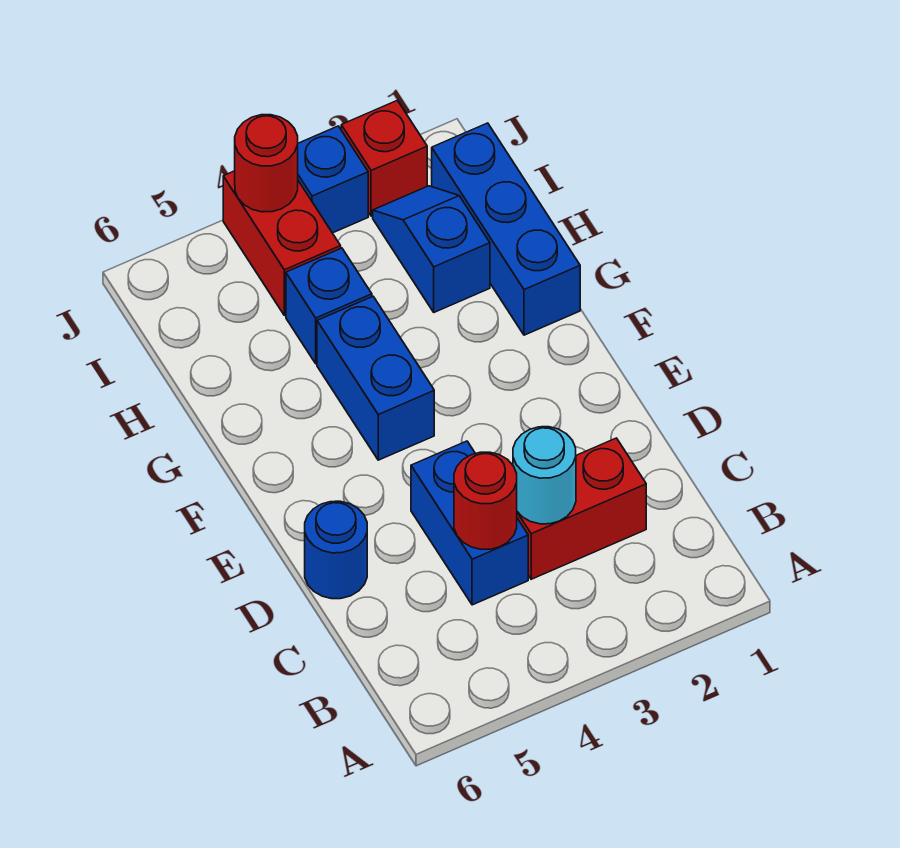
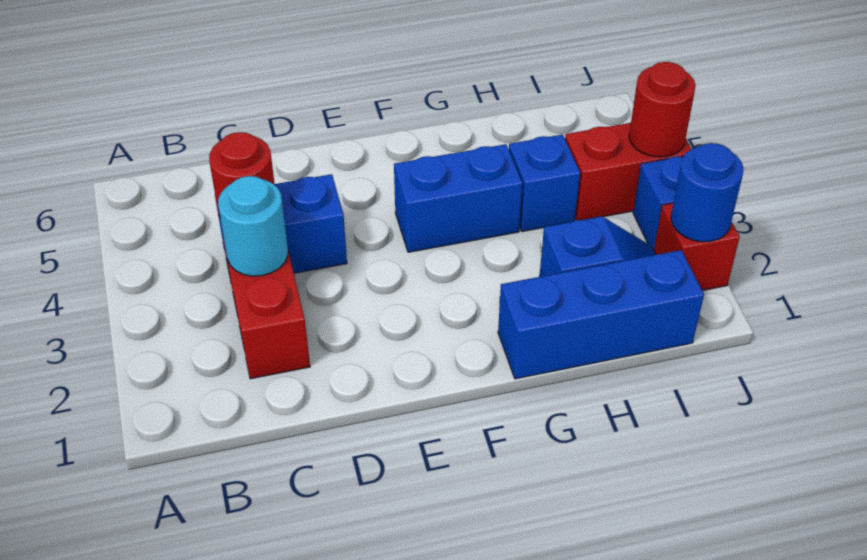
blue round brick D6 level 1 -> blue round brick J2 level 2

